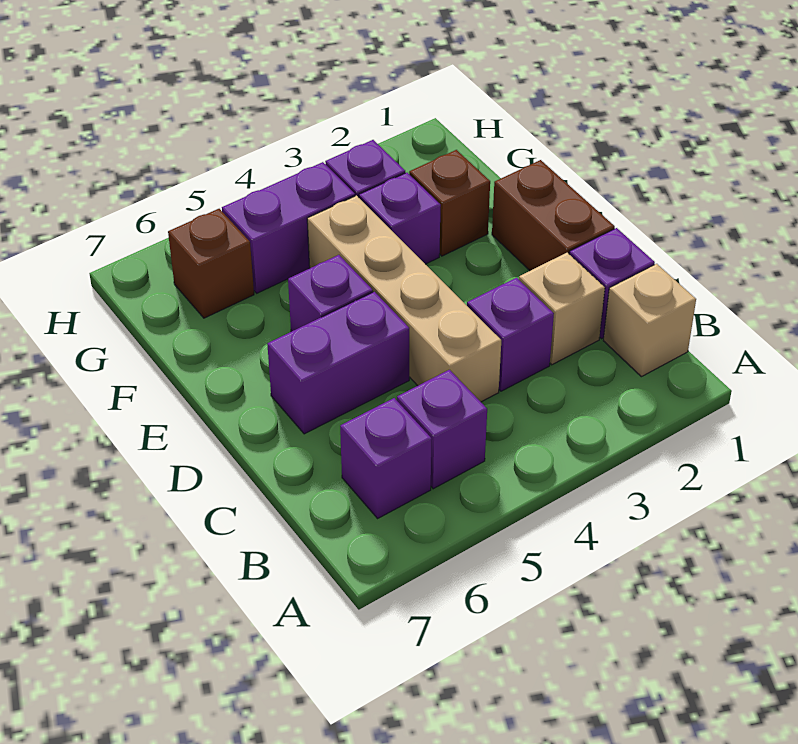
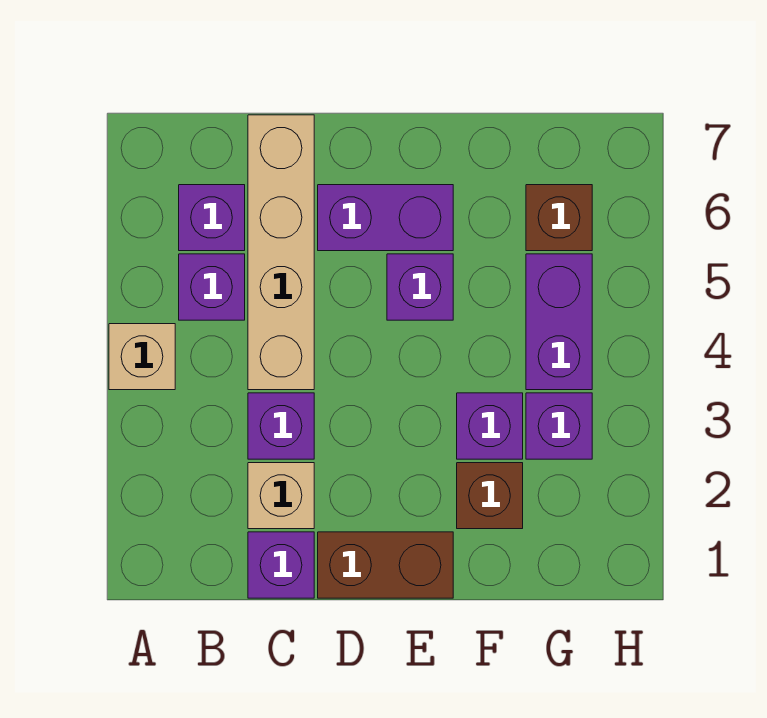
tan brick B1 level 1 -> tan brick A4 level 1
tan brick C4:F4 level 1 -> tan brick C4:C7 level 1
purple brick D5:D6 level 1 -> purple brick D6:E6 level 1

